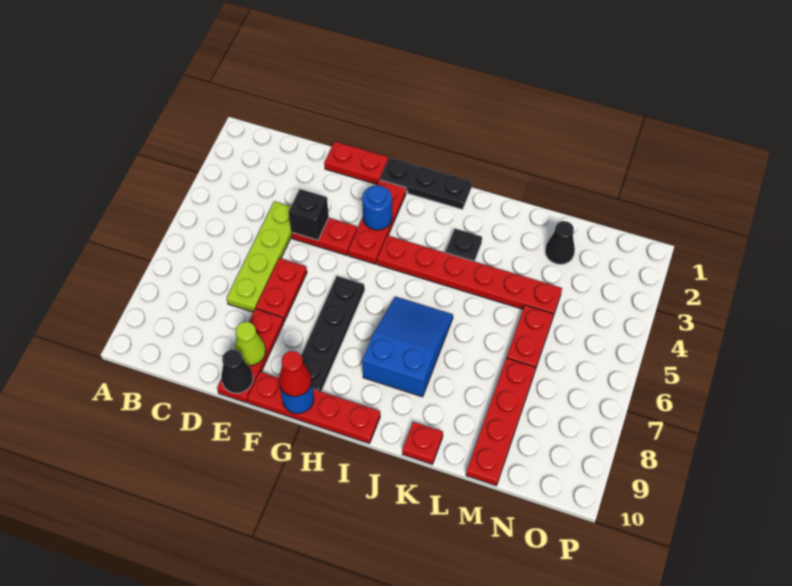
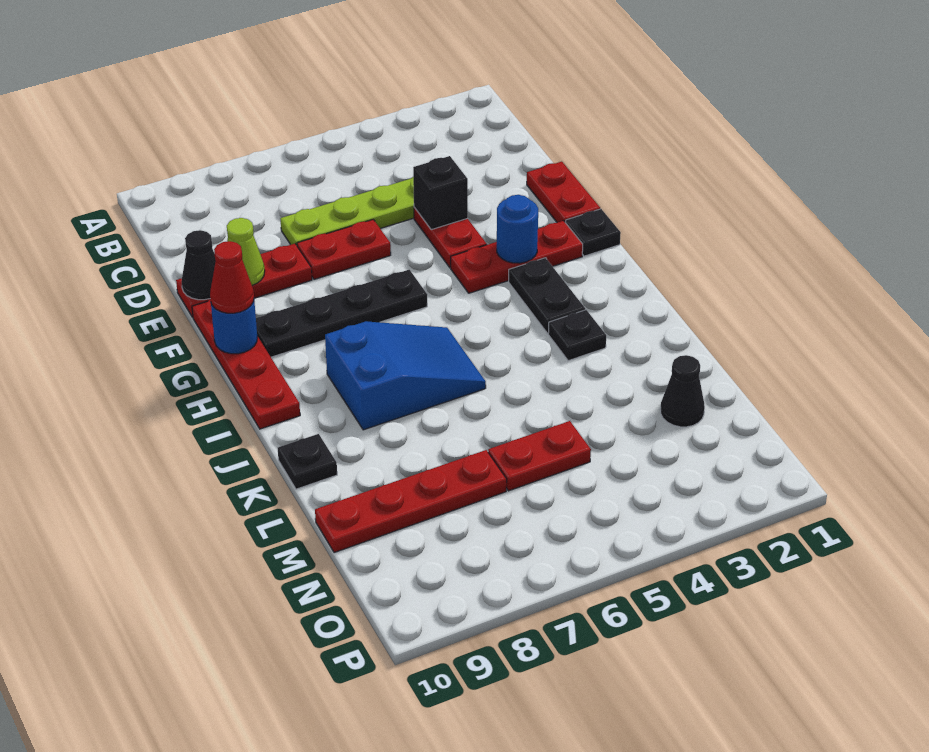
black plate H1:I1 level 1 -> black plate H3:I3 level 1
red plate H4:M4 level 1 -> none
red plate K10 level 1 -> black plate K10 level 1

